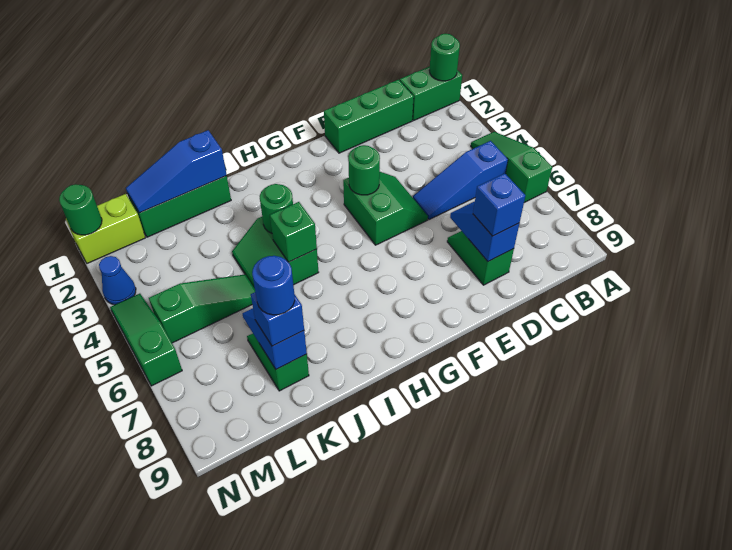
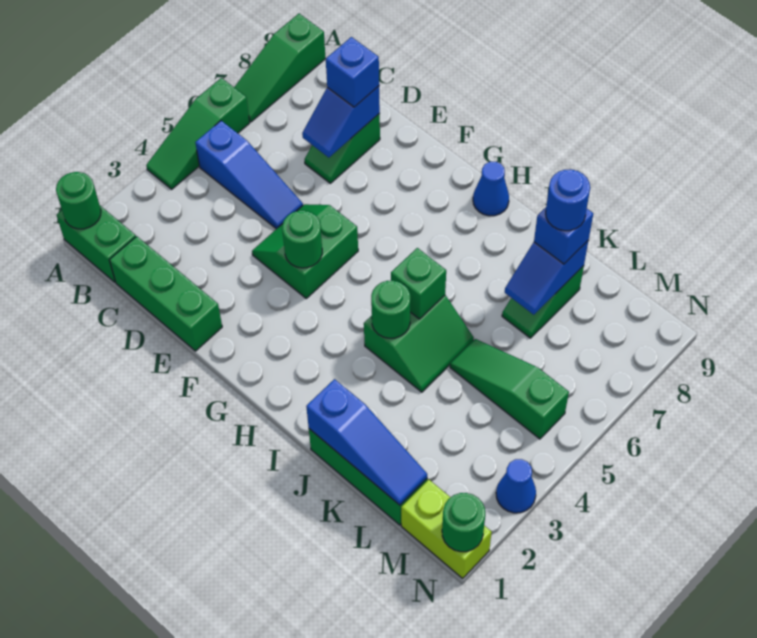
none -> blue cone H9 level 1
green slope N4:N6 level 1 top 6 -> green slope A7:A9 level 1 top 9

